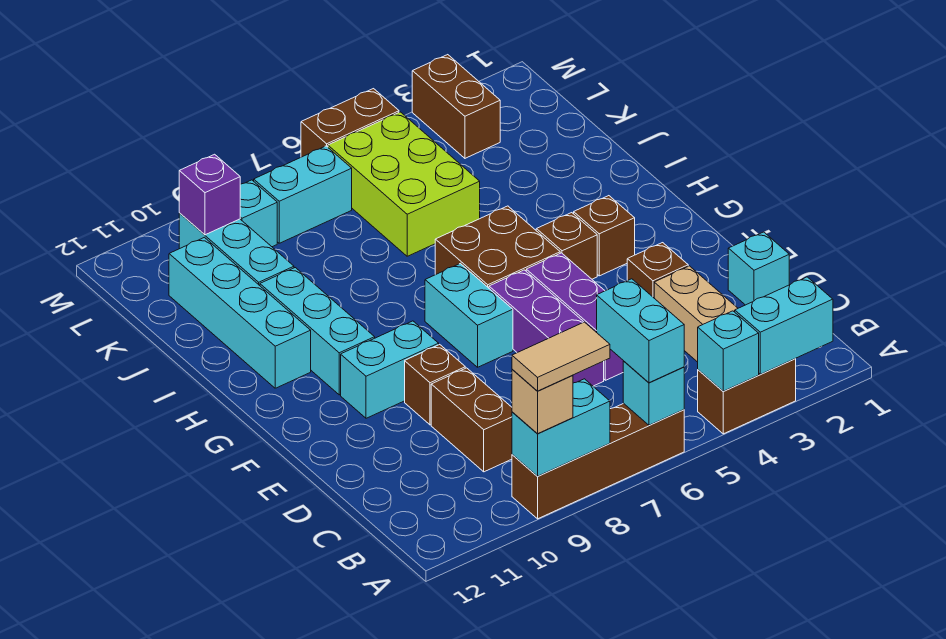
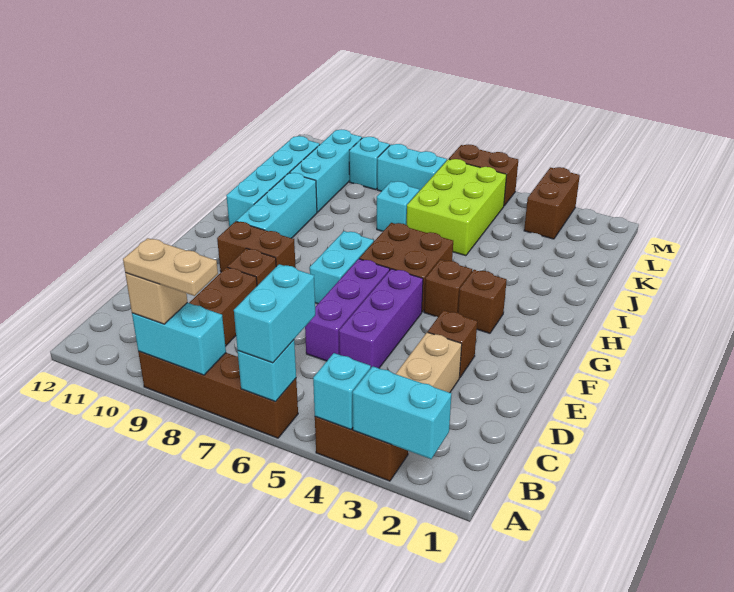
tan tile A8:A9 level 4 -> tan plate A8:A9 level 4
cyan brick D1 level 1 -> cyan brick J7 level 1
cyan brick F9:F10 level 1 -> brown brick F9:F10 level 1
purple brick L10 level 2 -> none

